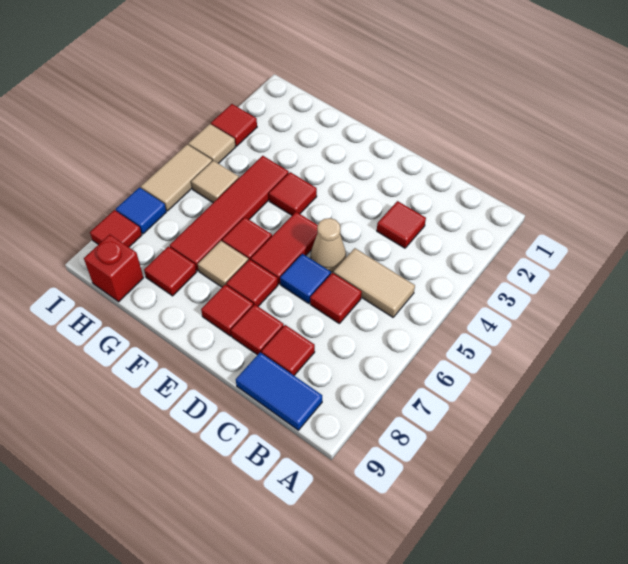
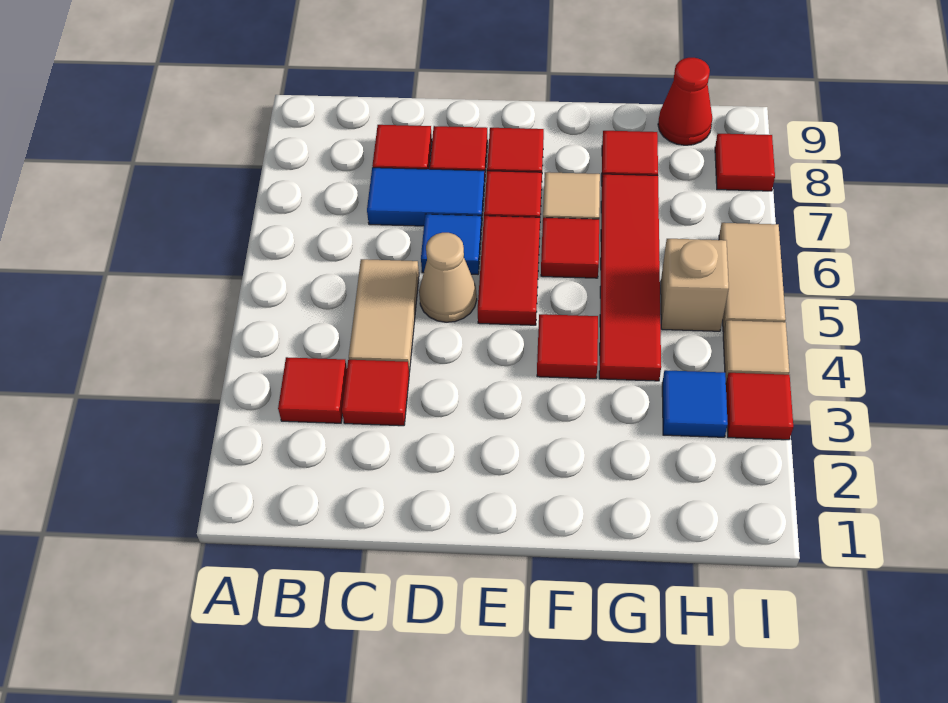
tan tile B5:C5 level 1 -> tan tile C4:C5 level 1
blue tile B9:C9 level 1 -> blue tile C7:D7 level 1
red tile C6 level 1 -> red tile B3 level 1
tan tile H5 level 1 -> tan brick H5 level 1
red brick H9 level 1 -> red cone H9 level 1
blue tile I7 level 1 -> blue tile H3 level 1

